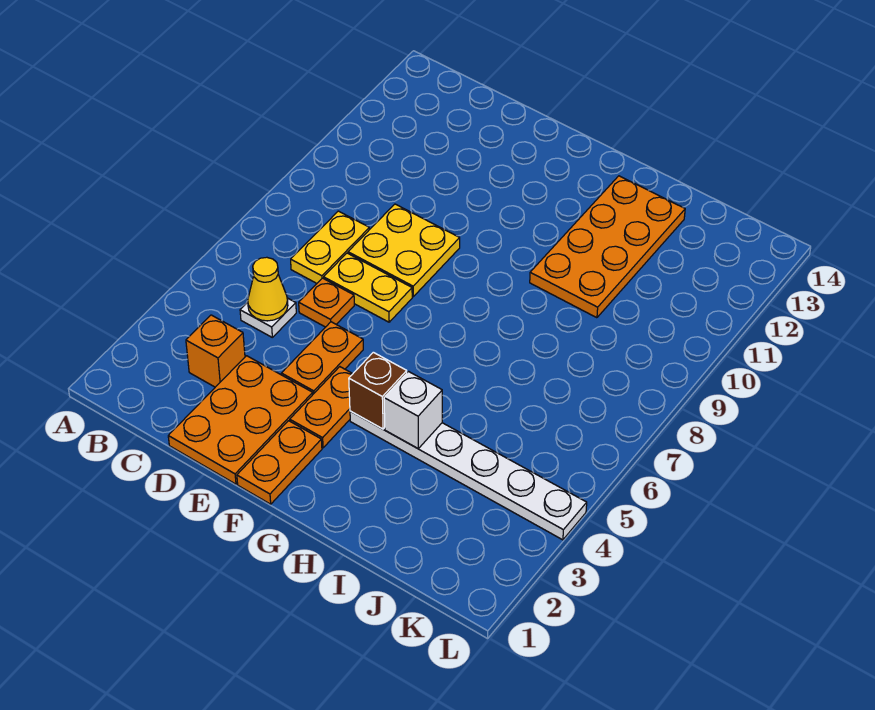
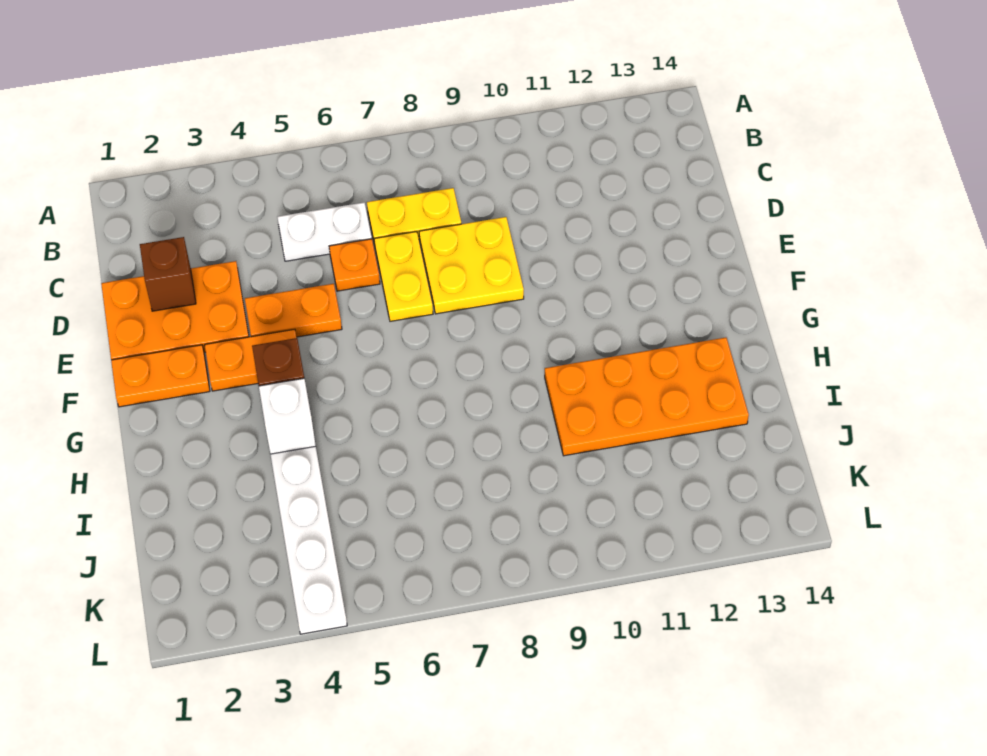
orange brick C3 level 1 -> none
white plate C5 level 1 -> white plate C5:C6 level 1
yellow cone C5 level 2 -> none
none -> brown brick D2 level 2

